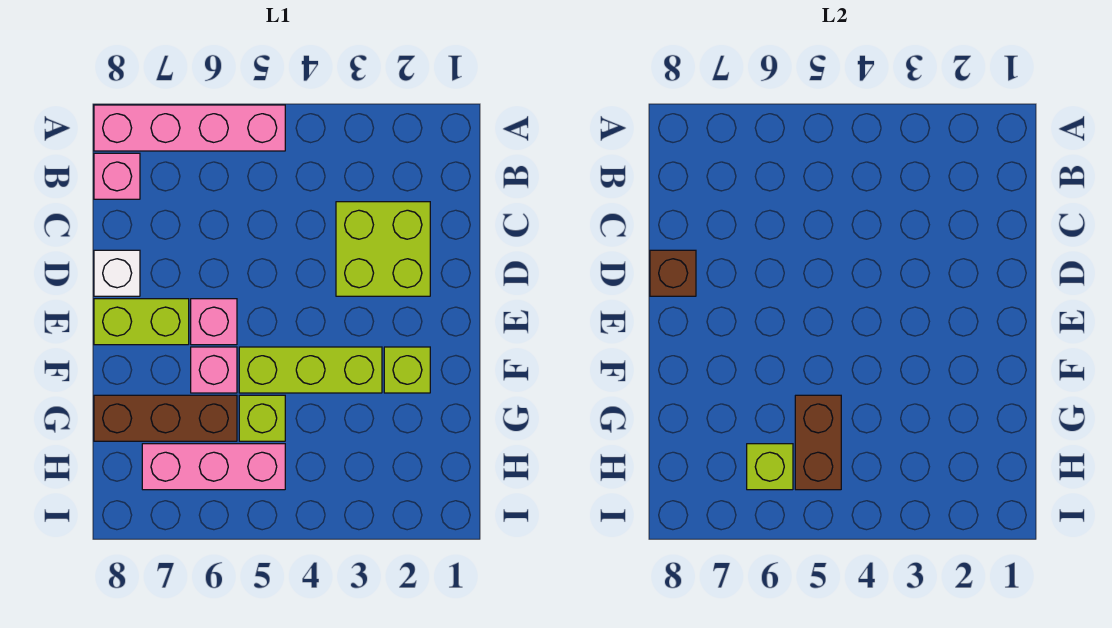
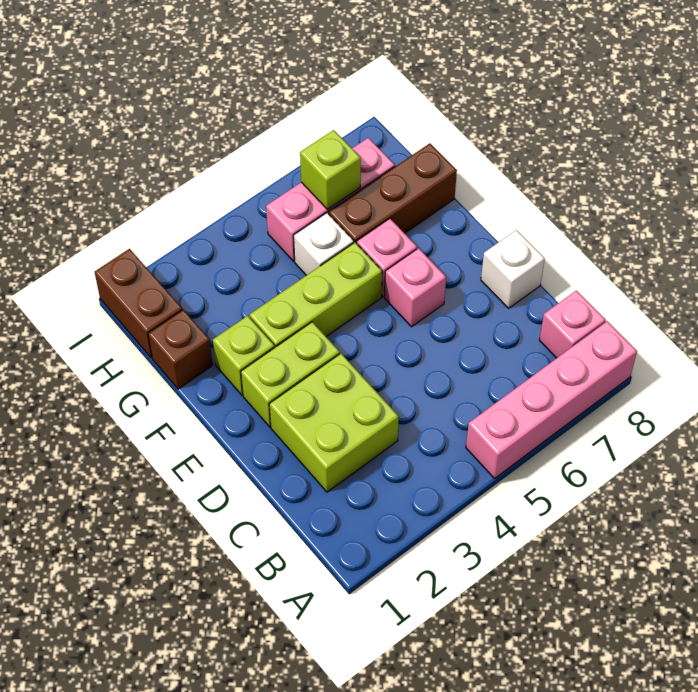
brown brick D8 level 2 -> brown brick G1 level 1
lime brick E7:E8 level 1 -> lime brick E2:E3 level 1
lime brick G5 level 1 -> white brick G5 level 1
brown brick G5:H5 level 2 -> brown brick H1:I1 level 1

